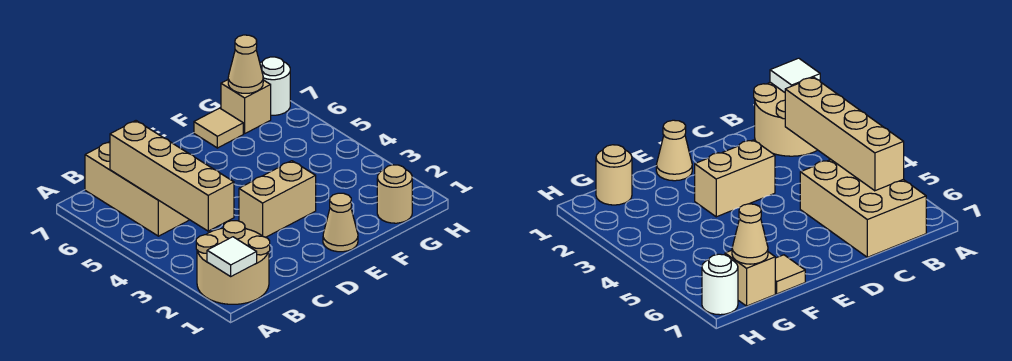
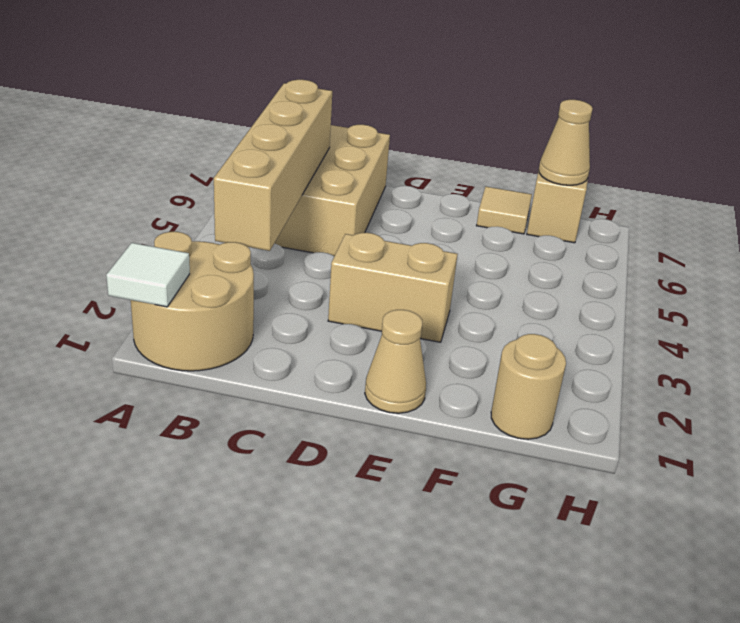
white round brick H7 level 1 -> none

